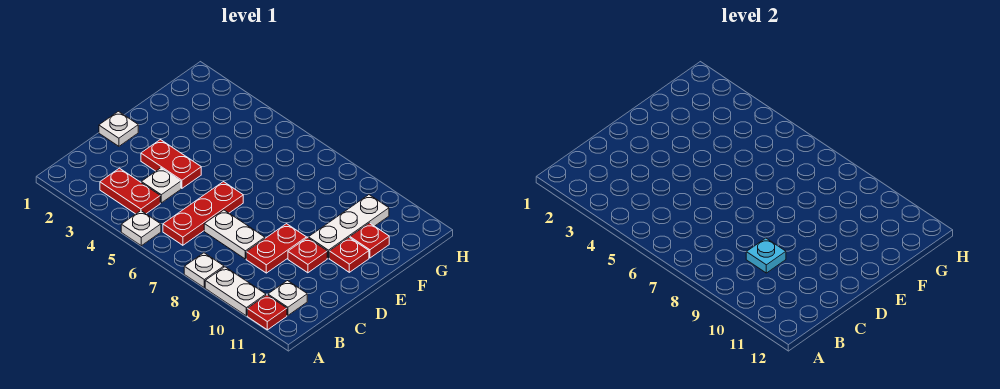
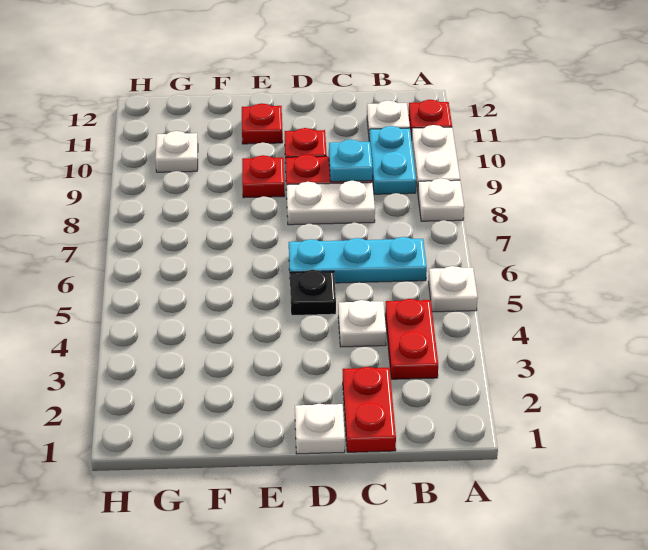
red plate B6:D6 level 1 -> cyan plate B6:D6 level 1
none -> cyan plate B9:B10 level 1
white plate C7:C8 level 1 -> white plate C8:D8 level 1
red plate D3:D4 level 1 -> red plate C1:C2 level 1
none -> black plate D5 level 1
white plate E10:G10 level 1 -> white plate G10 level 1
red plate F11 level 1 -> red plate E9 level 1

